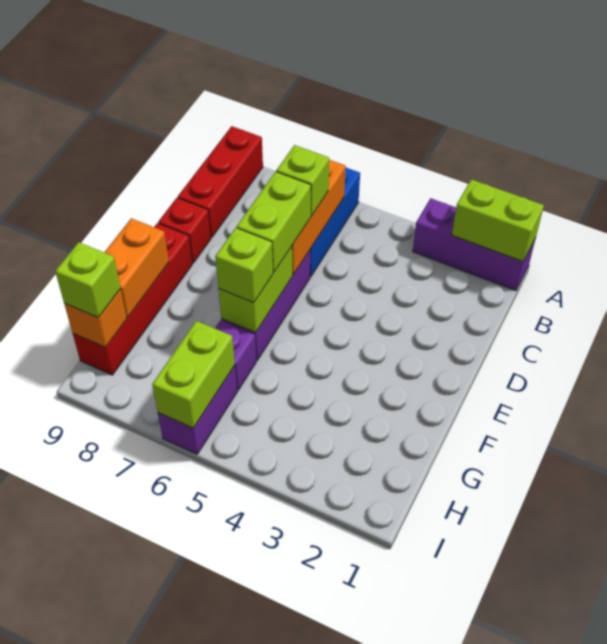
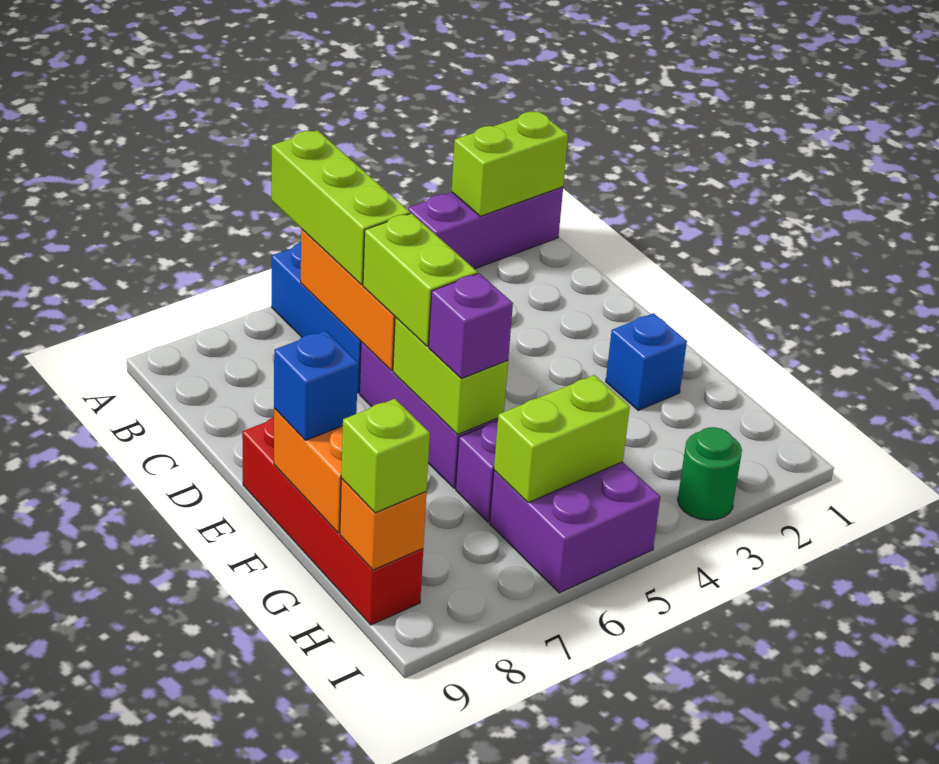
red brick A9:C9 level 1 -> none
lime brick C6 level 3 -> lime brick A6:C6 level 3
red brick D9 level 1 -> none
none -> blue brick F2 level 1
lime brick F6 level 3 -> purple brick F6 level 3
none -> blue brick F9 level 3
purple brick H6:I6 level 1 -> purple brick H5:I6 level 1
lime brick H6:I6 level 2 -> lime brick H5:H6 level 2
none -> green round brick I3 level 1

